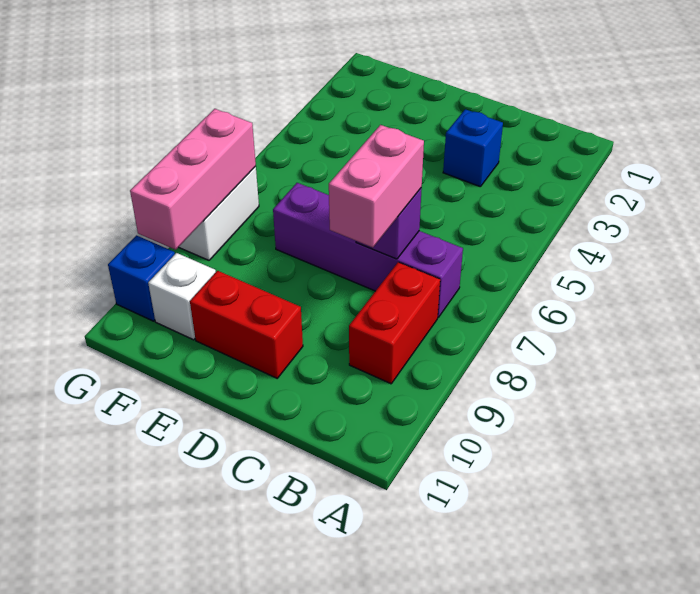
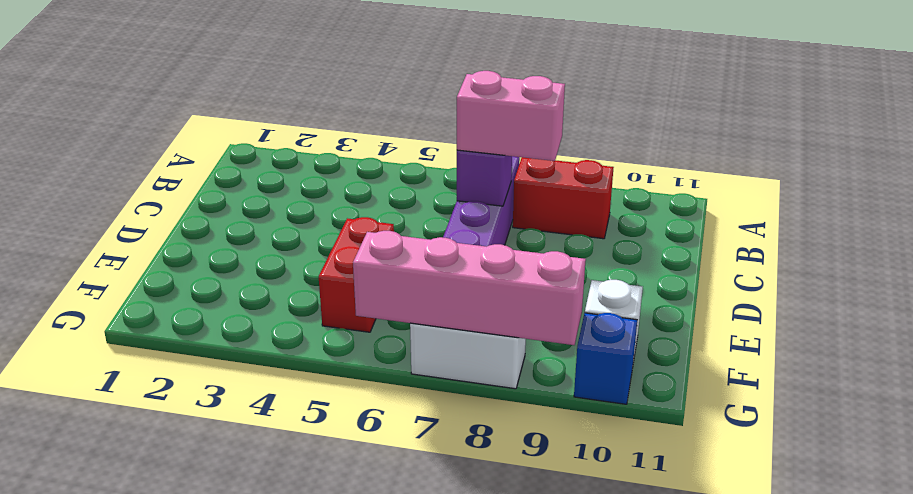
blue brick C3 level 1 -> none
red brick D10:E10 level 1 -> red brick E5:F5 level 1
pink brick G7:G9 level 2 -> pink brick G6:G9 level 2

